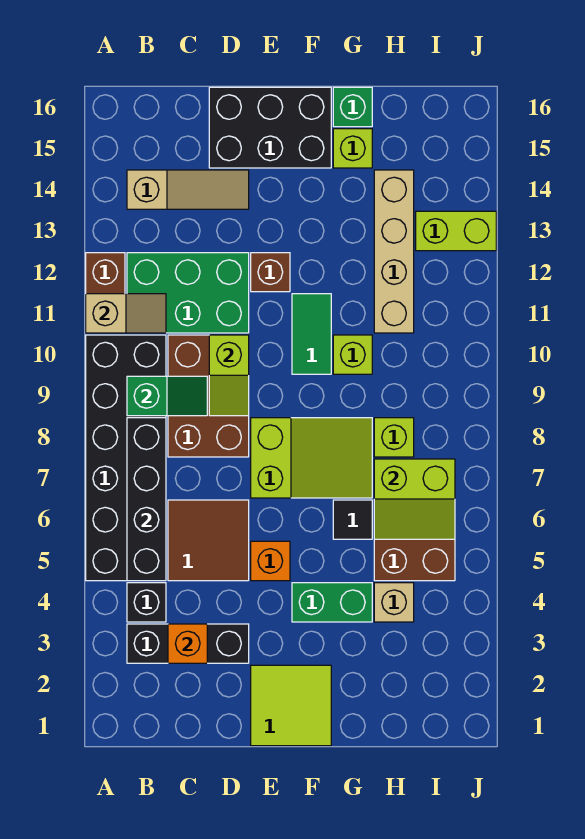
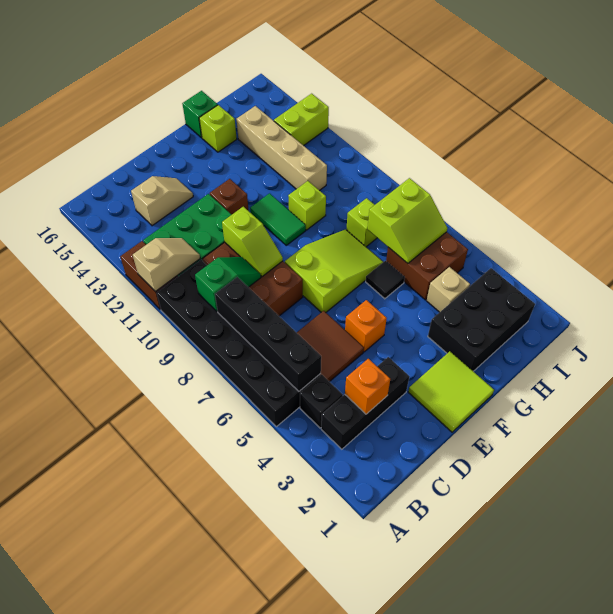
tan slope B14:D14 level 1 top B -> tan slope C14:D14 level 1 top C
black brick D15:F16 level 1 -> black brick G2:I3 level 1
green brick F4:G4 level 1 -> none

